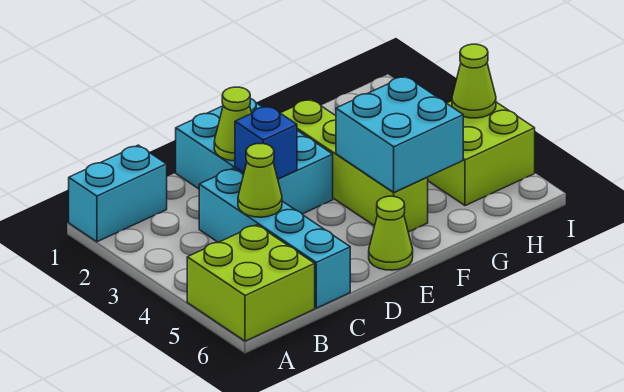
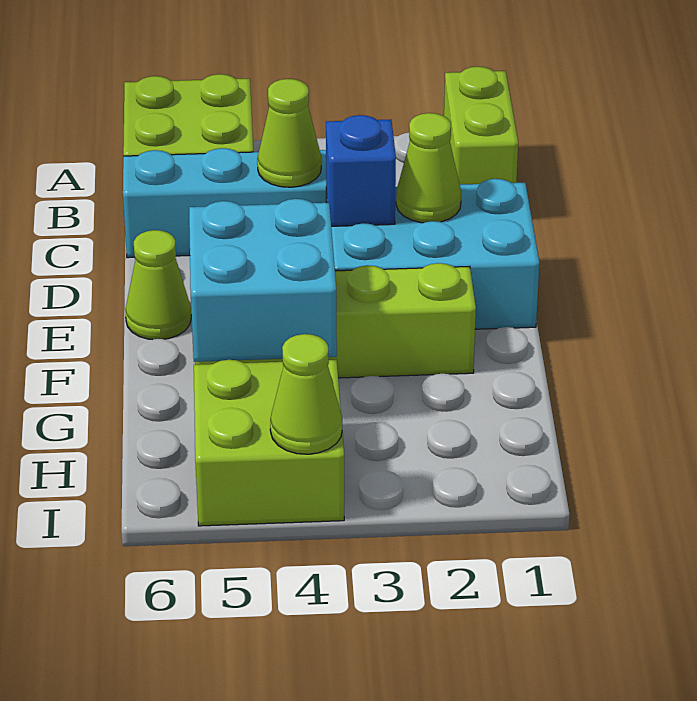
cyan brick A1:B1 level 1 -> lime brick A1:B1 level 1

